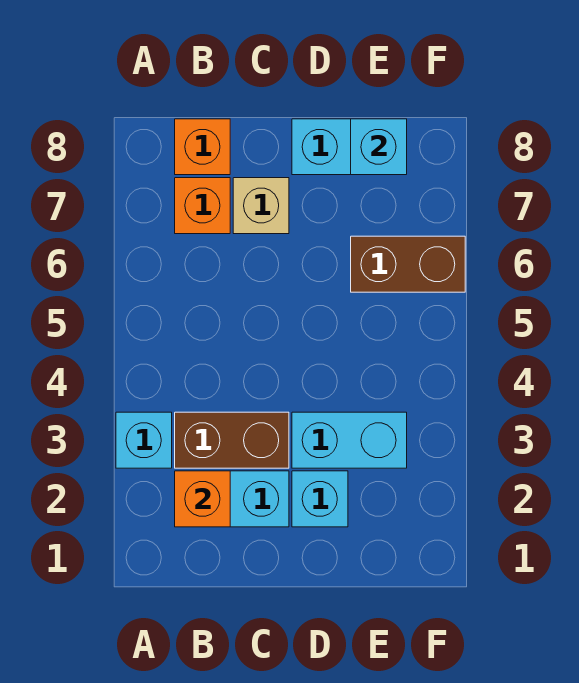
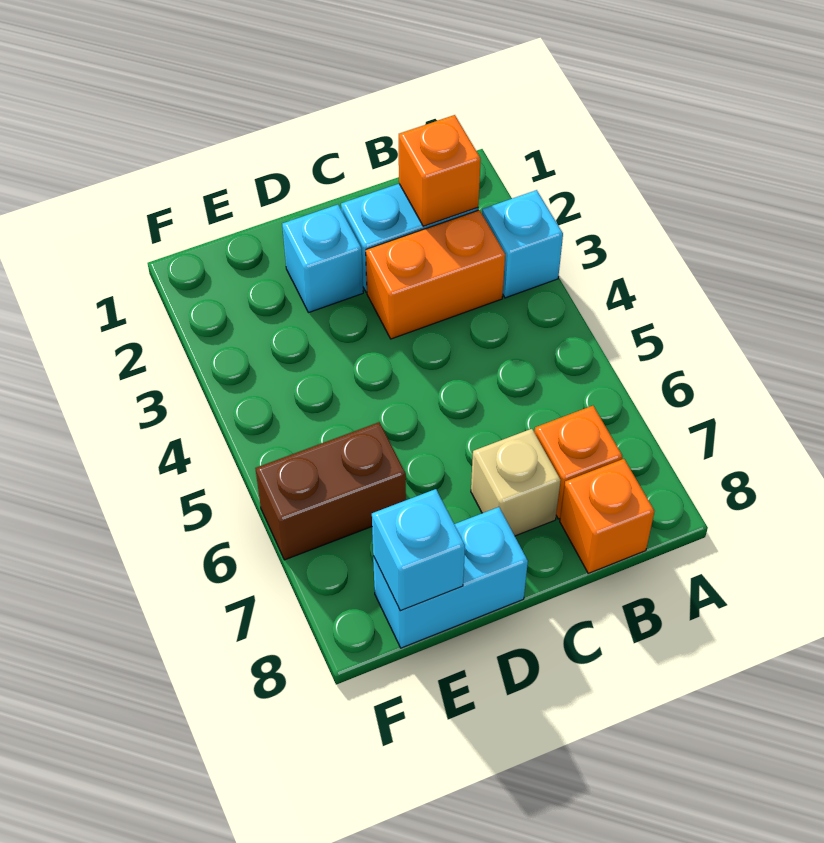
brown brick B3:C3 level 1 -> orange brick B3:C3 level 1
cyan brick D3:E3 level 1 -> none

